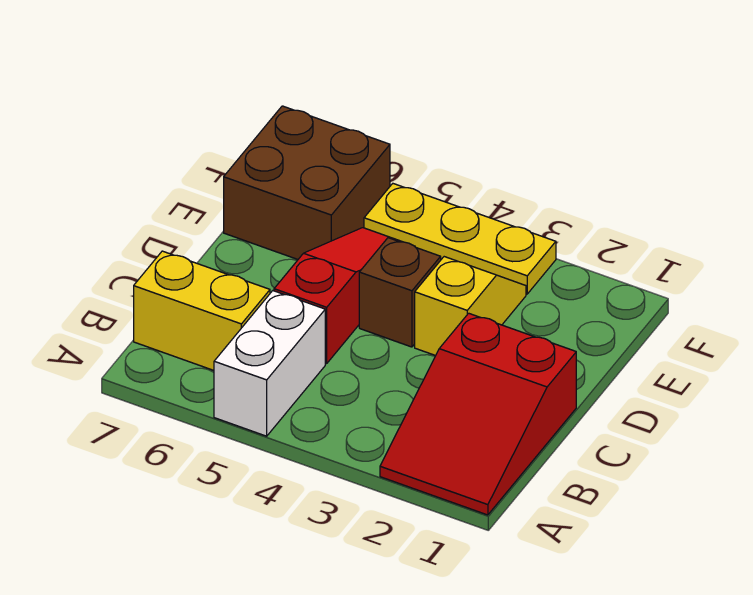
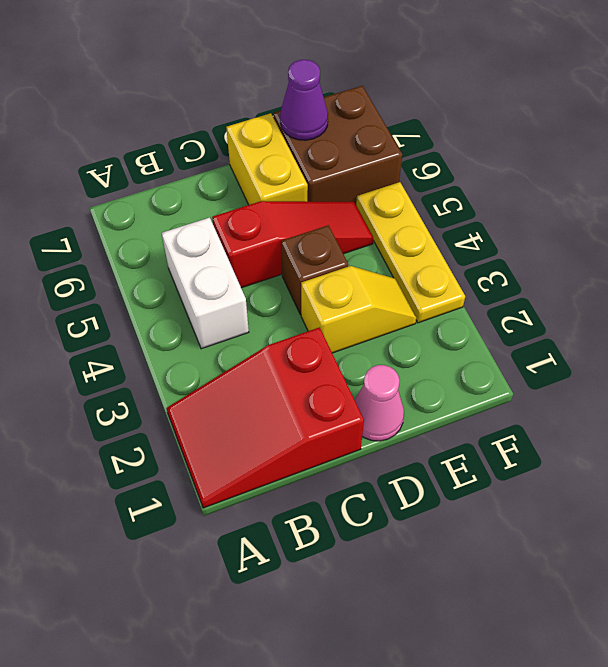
white brick A5:B5 level 1 -> white brick B4:B5 level 1
yellow brick B6:B7 level 1 -> yellow brick D6:D7 level 1
none -> pink cone D1 level 1
none -> purple cone E7 level 2

